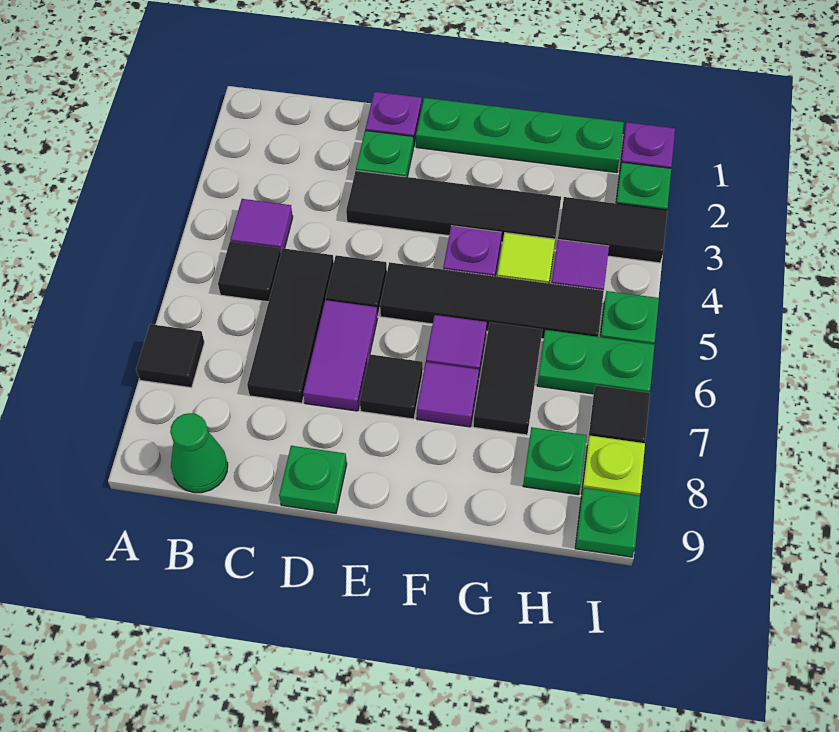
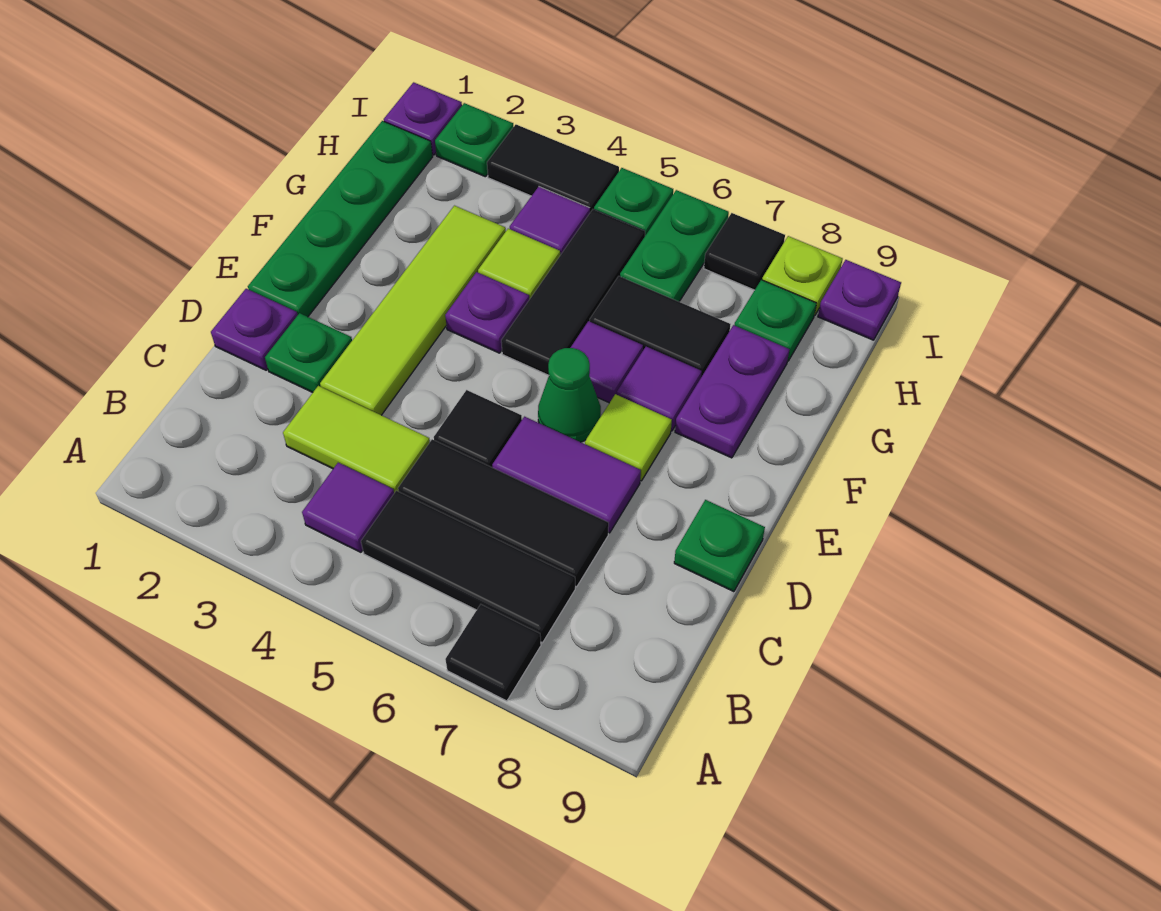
black tile B5 level 1 -> black tile B5:B7 level 1
green cone B9 level 1 -> green cone E6 level 1
none -> lime tile C3:C4 level 1
black tile D3:G3 level 1 -> lime tile D3:G3 level 1
black tile E5:H5 level 1 -> black tile F5:H5 level 1
black tile E7 level 1 -> lime tile E7 level 1
none -> purple plate F8:G8 level 1
black tile H3:I3 level 1 -> black tile I3:I4 level 1
green plate I9 level 1 -> purple plate I9 level 1

